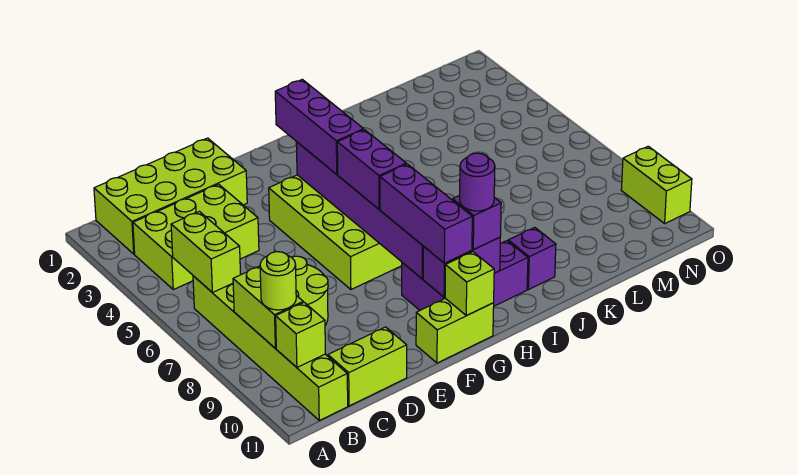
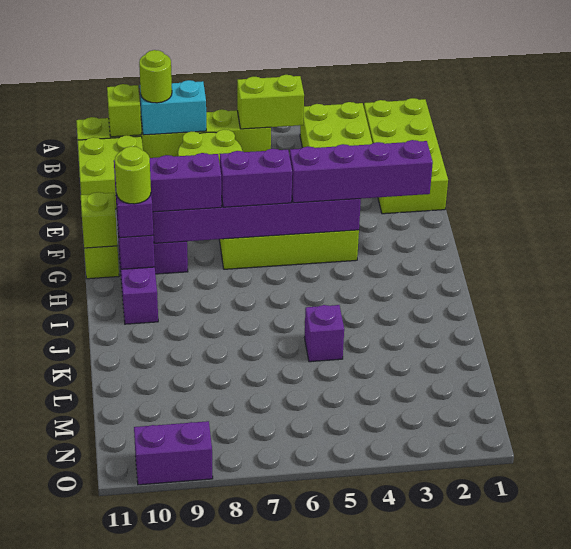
lime brick B8:B9 level 2 -> cyan brick B8:B9 level 2
lime brick C11:D11 level 1 -> lime brick C10:D11 level 1
purple brick G3:G5 level 3 -> purple brick G2:G5 level 3
purple round brick H10 level 4 -> lime round brick H10 level 4
purple brick J10 level 1 -> purple brick K5 level 1
lime brick O9:O10 level 1 -> purple brick O9:O10 level 1

